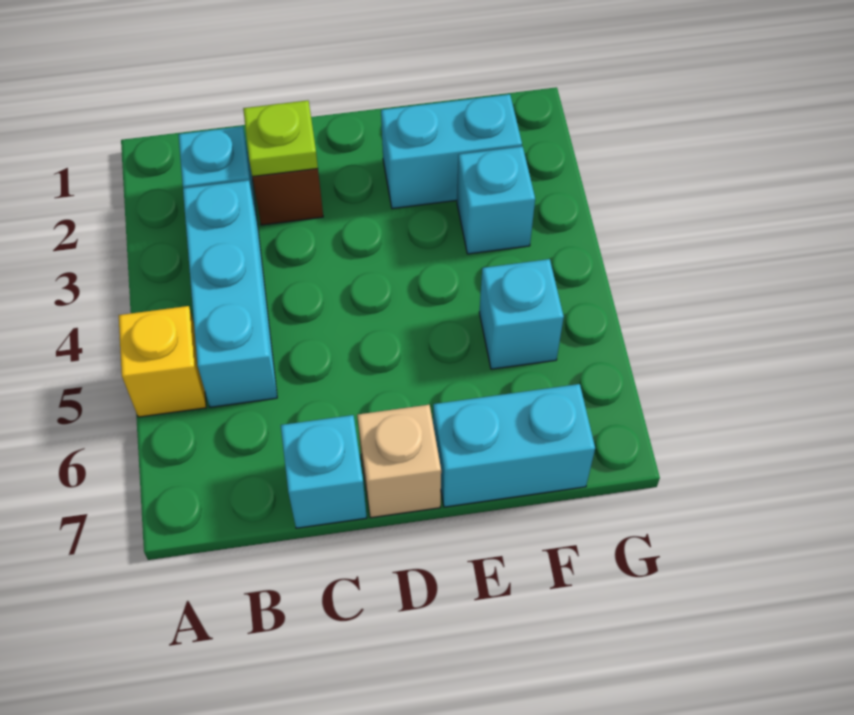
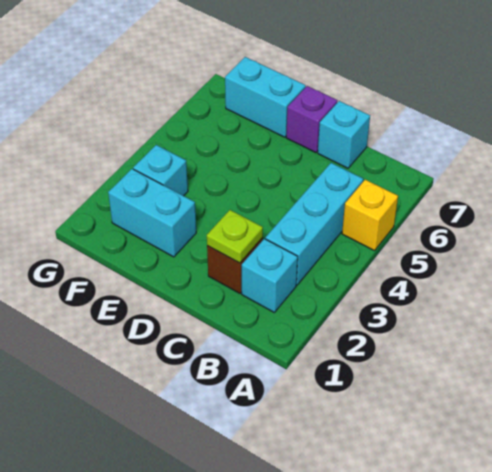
tan brick D7 level 1 -> purple brick D7 level 1
cyan brick F5 level 1 -> none

